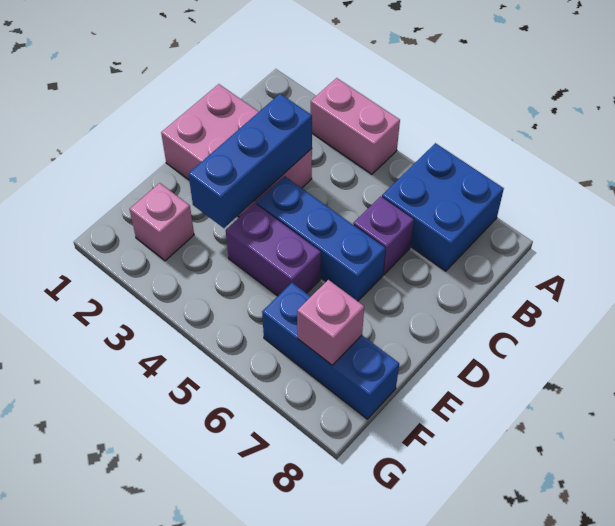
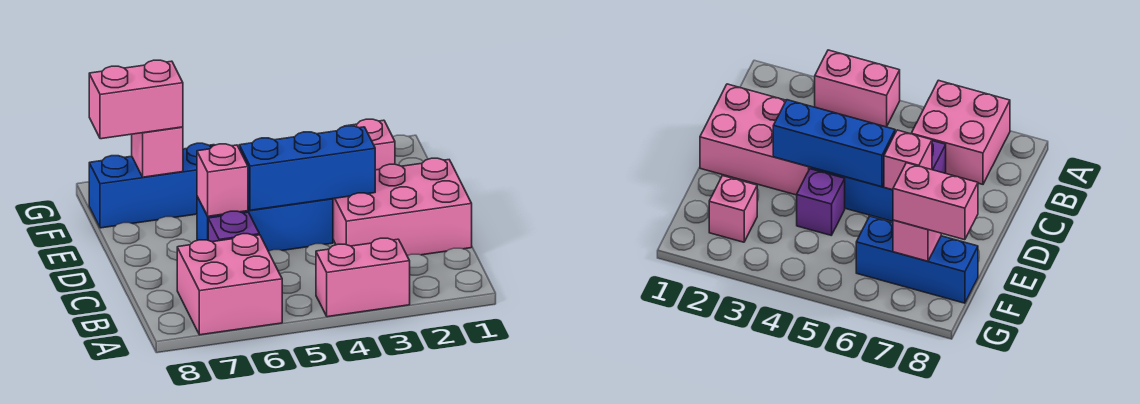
blue brick A6:B7 level 1 -> pink brick A6:B7 level 1
blue brick C3:E3 level 2 -> blue brick D3:D5 level 2
none -> pink brick D6 level 2
purple brick E4:E5 level 1 -> purple brick E4 level 1
none -> pink brick F7:F8 level 3

